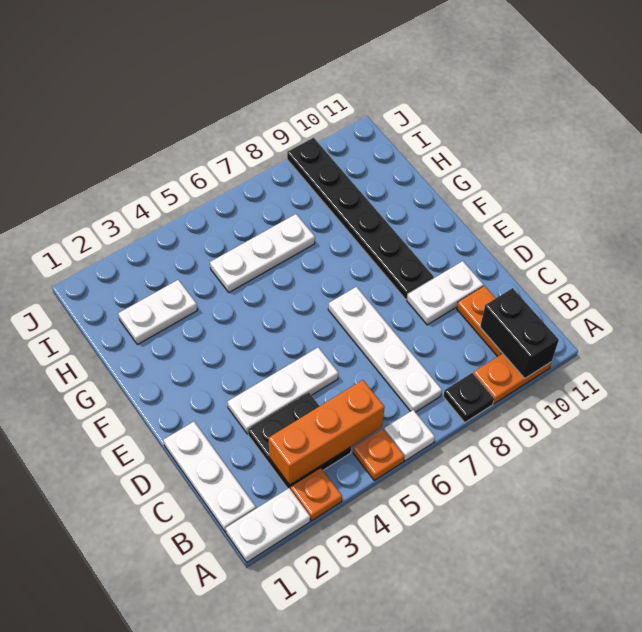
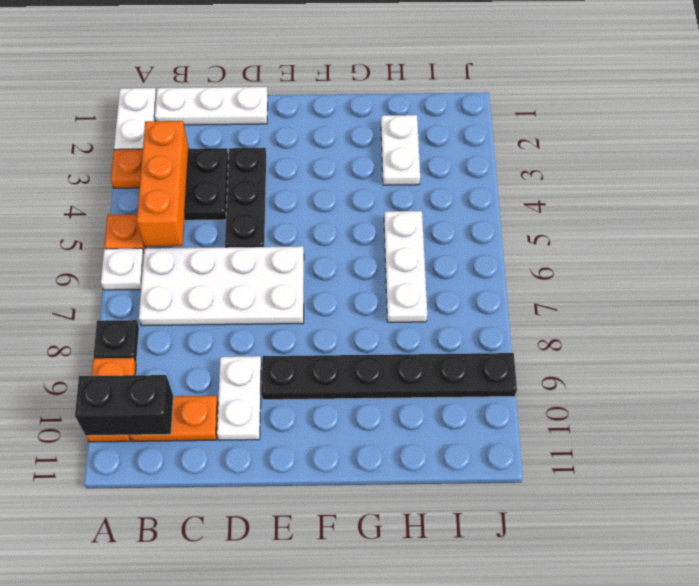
white plate B7:E7 level 1 -> white plate B6:E7 level 1
white plate D3:D5 level 1 -> black plate D3:D5 level 1

